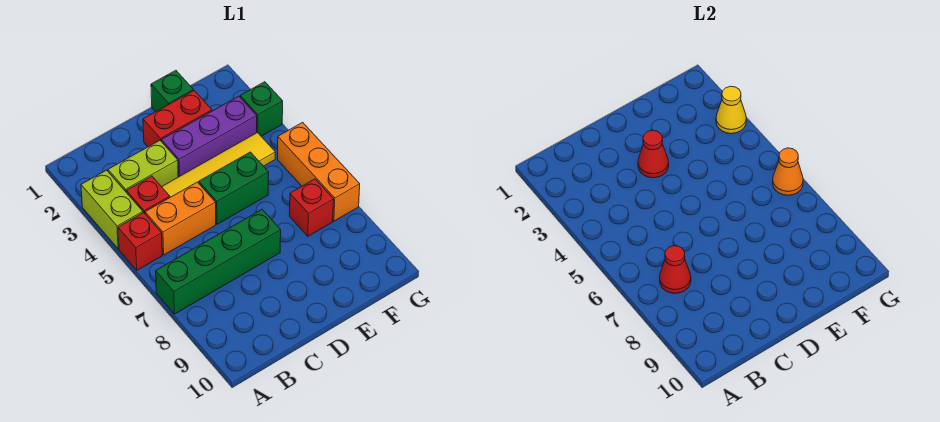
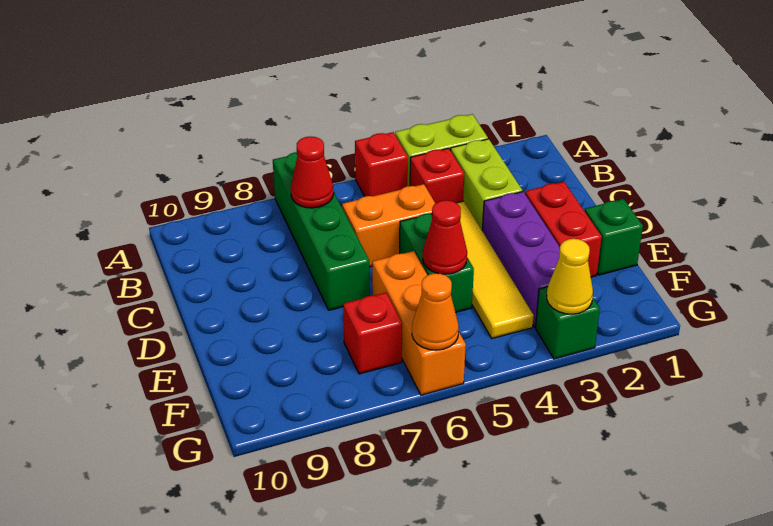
orange brick B5:C5 level 1 -> orange brick C5:C6 level 1
red cone D3 level 2 -> red cone E5 level 2
orange brick G5:G7 level 1 -> orange brick E6:G6 level 1

